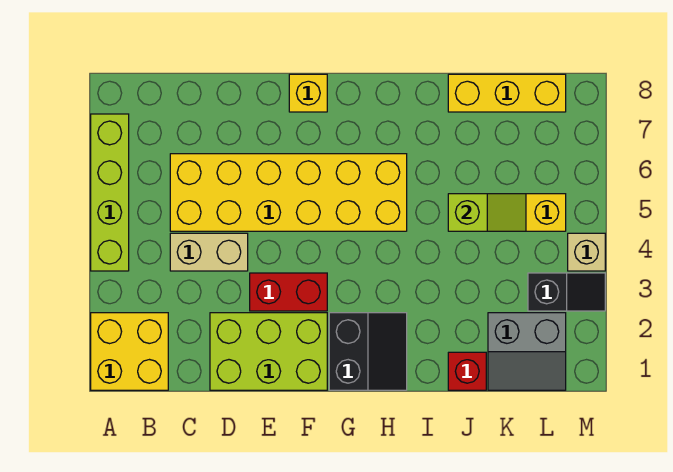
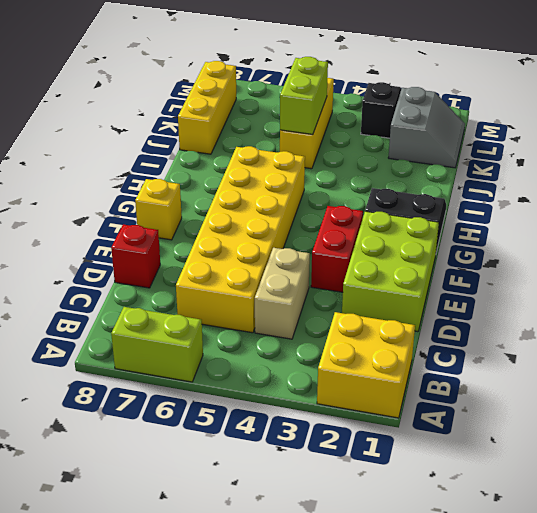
lime brick A4:A7 level 1 -> lime brick A6:A7 level 1
red brick J1 level 1 -> red brick D8 level 1
lime slope J5:K5 level 2 top J -> lime brick J5:K5 level 2
tan brick M4 level 1 -> none

